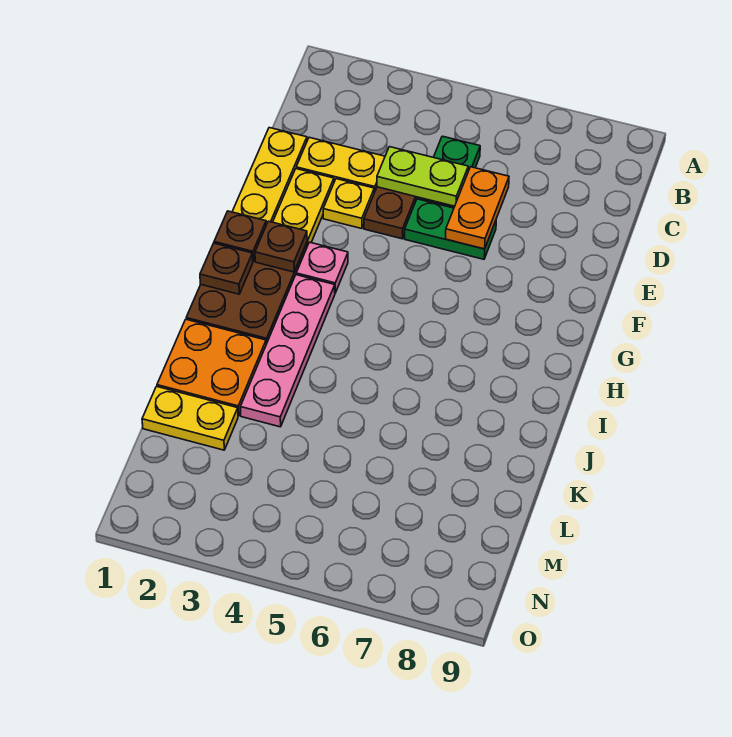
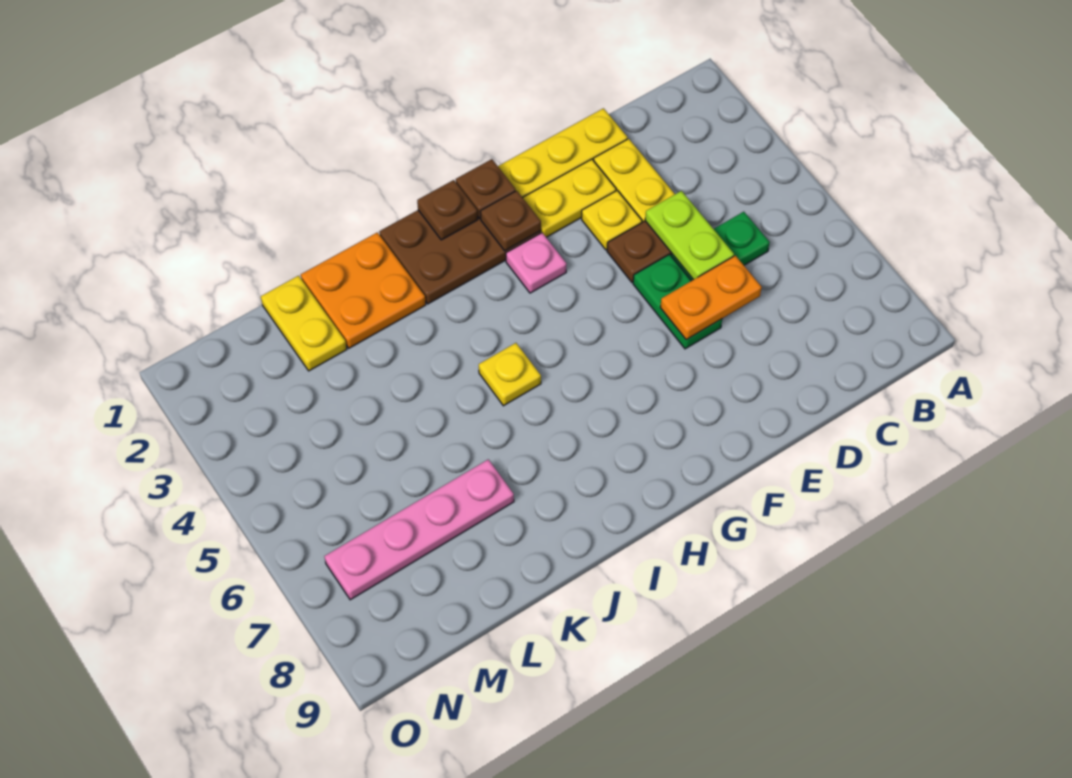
pink plate H3:K3 level 1 -> pink plate K7:N7 level 1
none -> yellow plate I5 level 1

